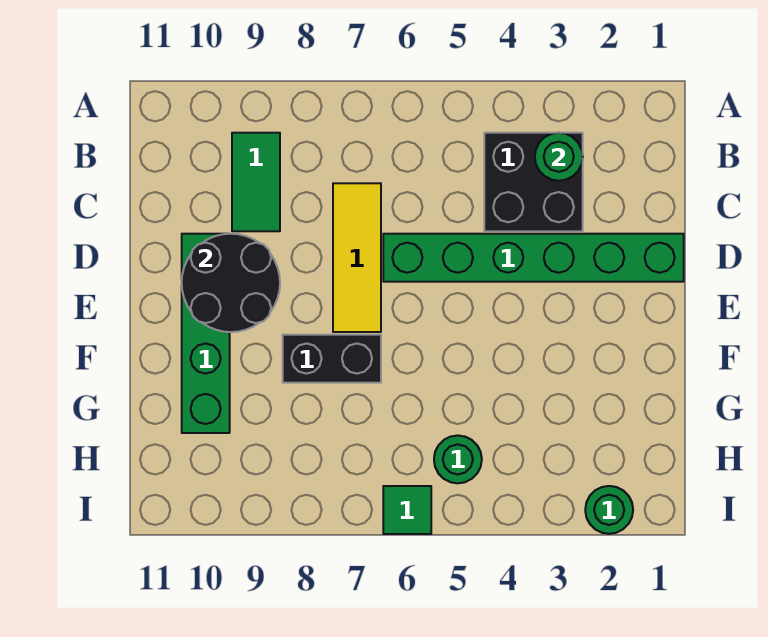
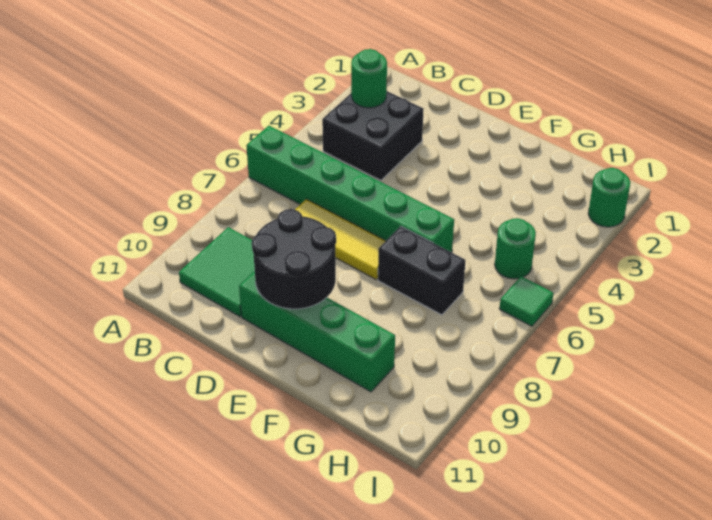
green tile B9:C9 level 1 -> green tile B9:C10 level 1
green brick D1:D6 level 1 -> green brick A6:F6 level 1
black brick F7:F8 level 1 -> black brick F7:G7 level 1

